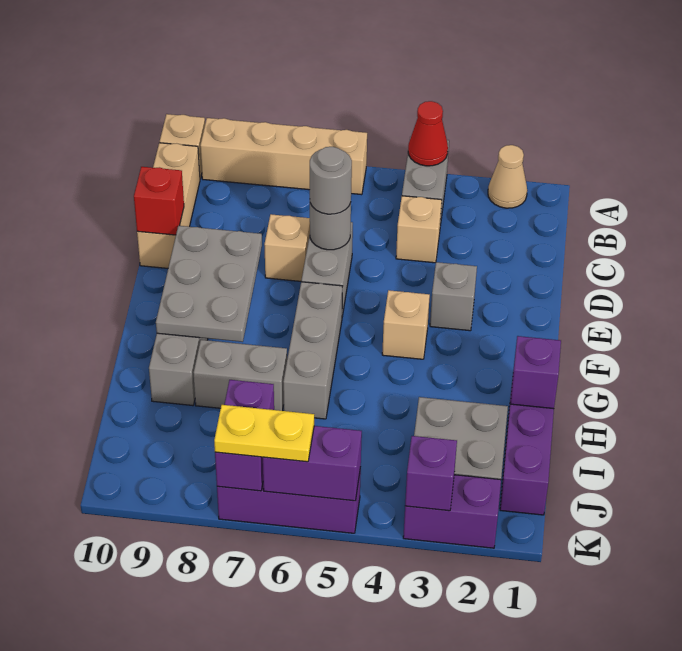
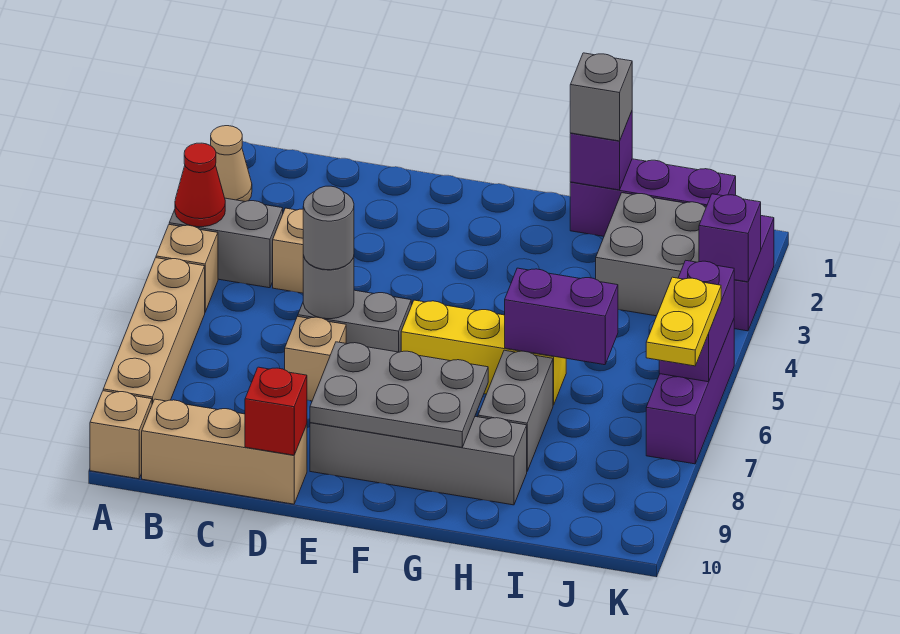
grey brick E3 level 1 -> grey brick H1 level 3
tan brick F4 level 1 -> tan brick A5 level 1
grey brick F6:H6 level 1 -> yellow brick F6:H6 level 1
purple brick J7:K7 level 2 -> purple brick H6:I6 level 2

